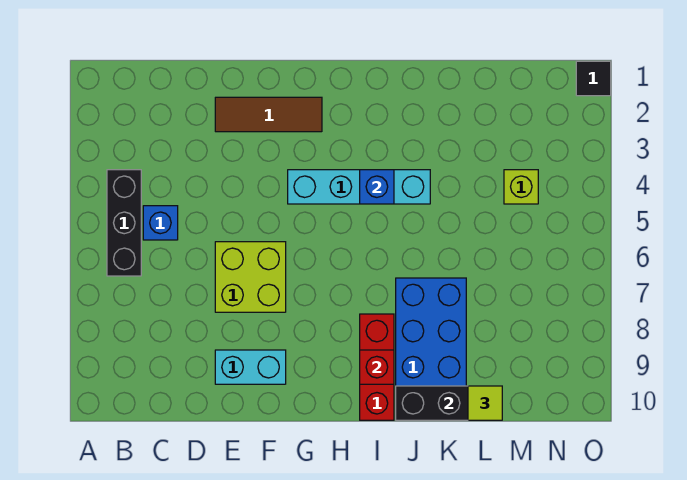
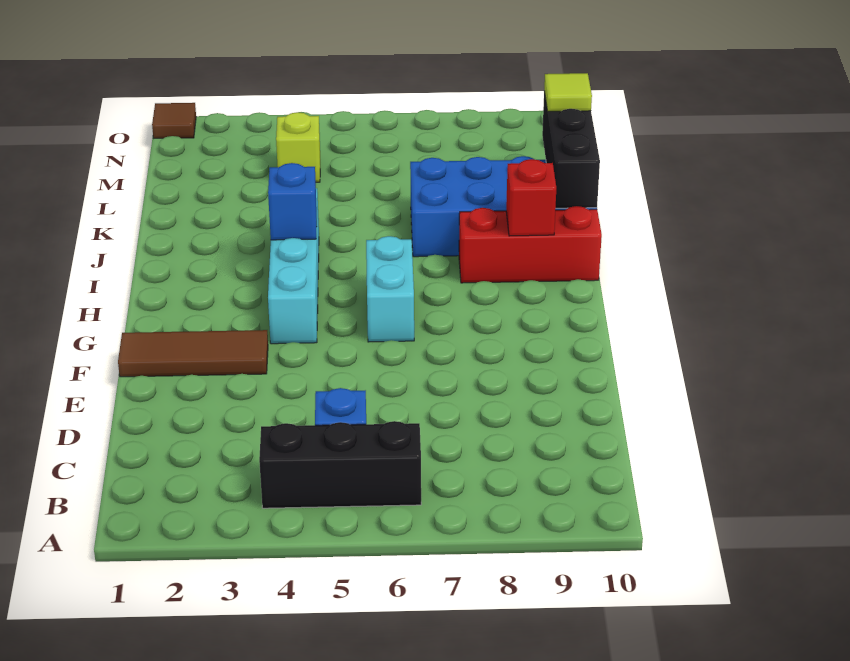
brown tile E2:G2 level 1 -> brown tile F1:F3 level 1
lime brick E6:F7 level 1 -> none
cyan brick E9:F9 level 1 -> cyan brick G6:H6 level 1
black tile O1 level 1 -> brown tile O1 level 1

